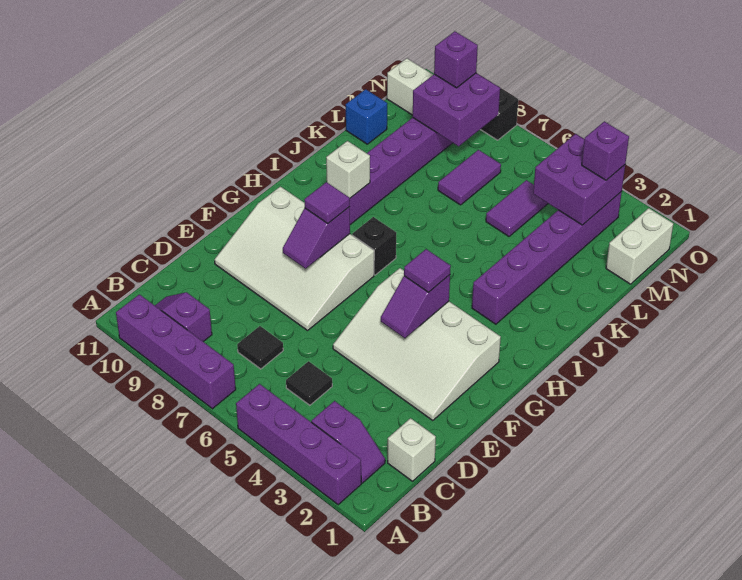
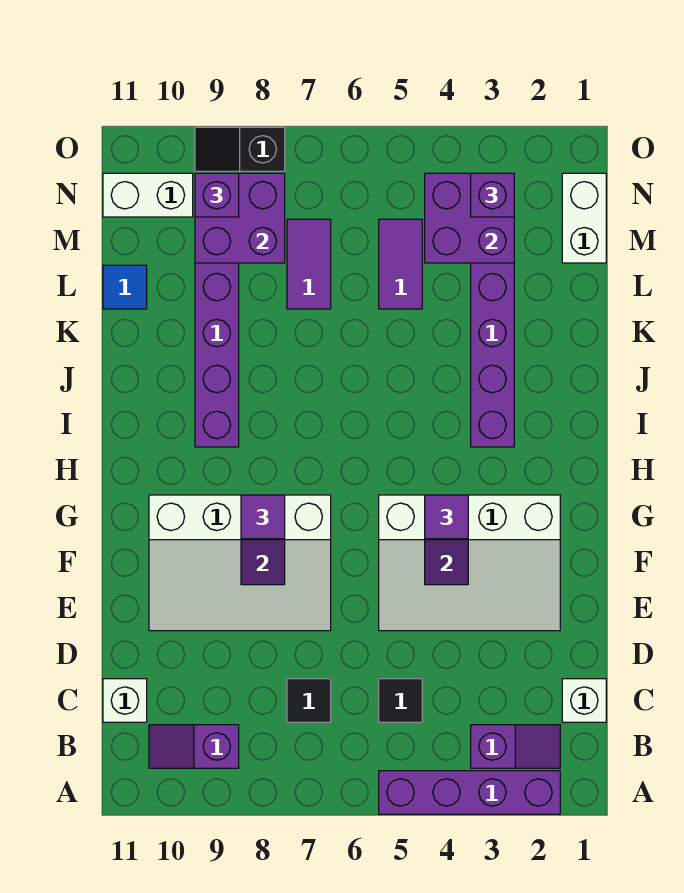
purple brick A7:A10 level 1 -> none
black brick H7 level 1 -> none
white brick I9 level 2 -> white brick C11 level 1
blue brick L11 level 1 -> blue tile L11 level 1

